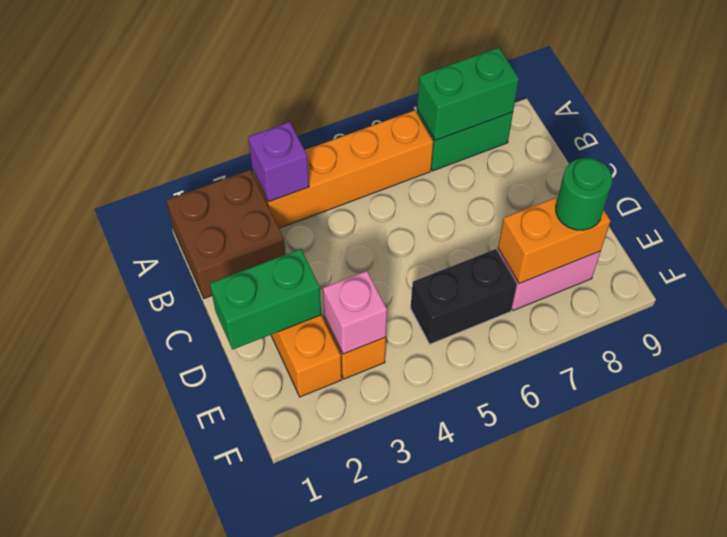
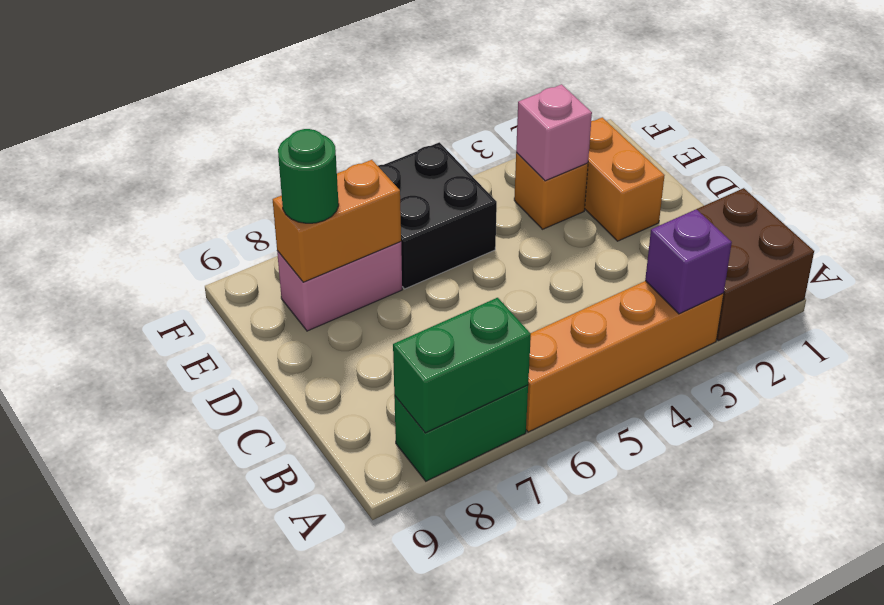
green brick D1:D2 level 2 -> none
black brick E5:E6 level 1 -> black brick E5:F6 level 1

